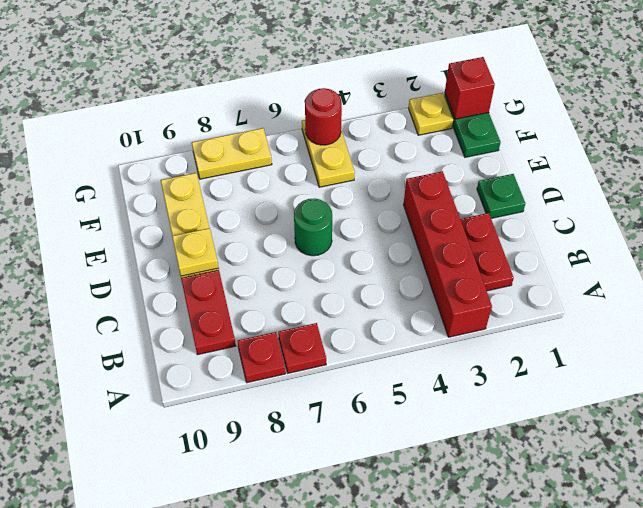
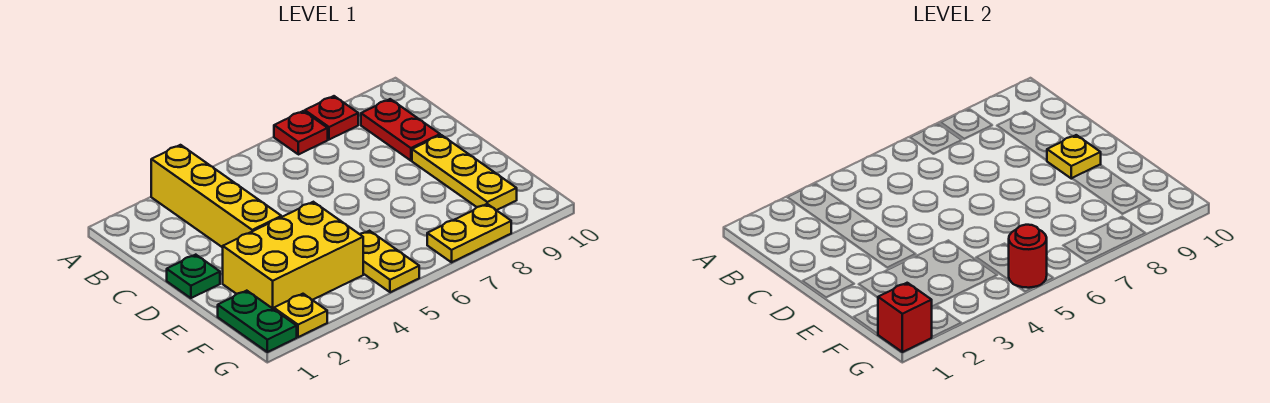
red brick A3:D3 level 1 -> yellow brick A3:D3 level 1
red plate B2:C2 level 1 -> none
green round brick D6 level 1 -> none
none -> yellow brick E2:F4 level 1

